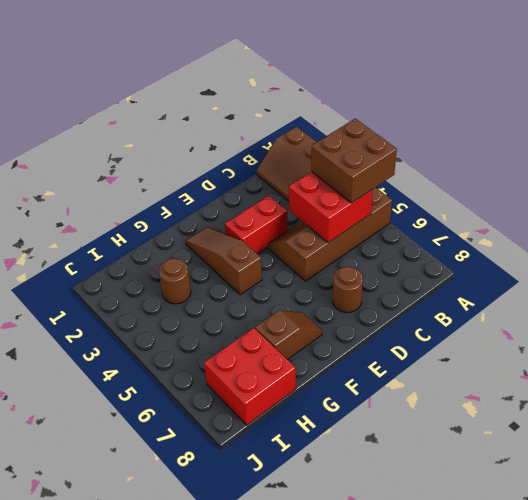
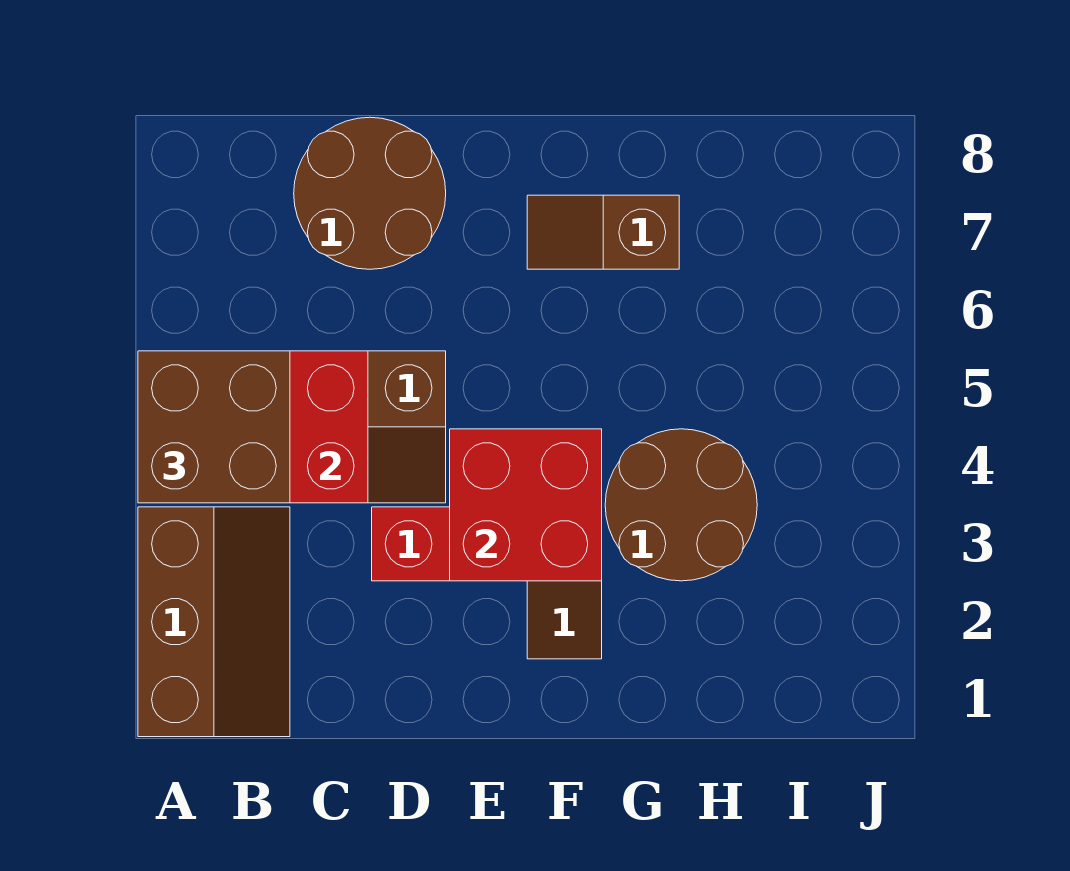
brown round brick D7 level 1 -> brown round brick C7:D8 level 1
brown round brick H3 level 1 -> brown round brick G3:H4 level 1
red brick H7:I8 level 1 -> red brick E3:F4 level 2

